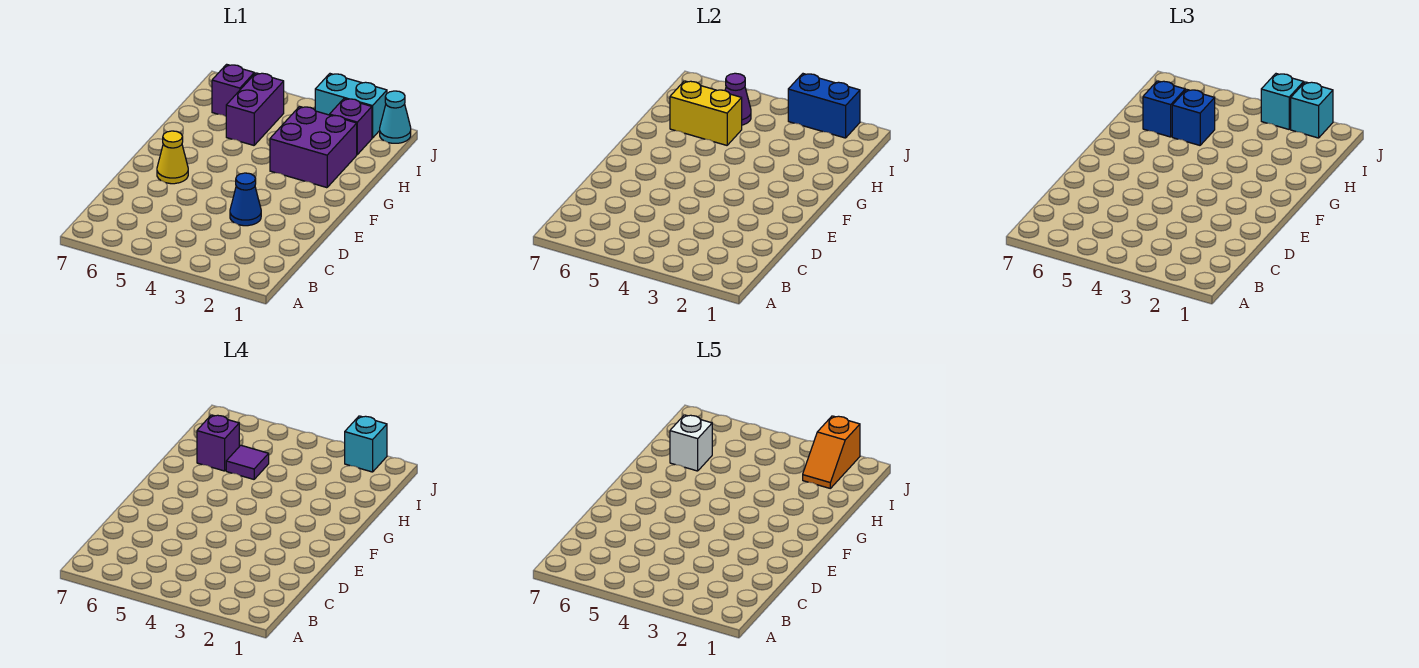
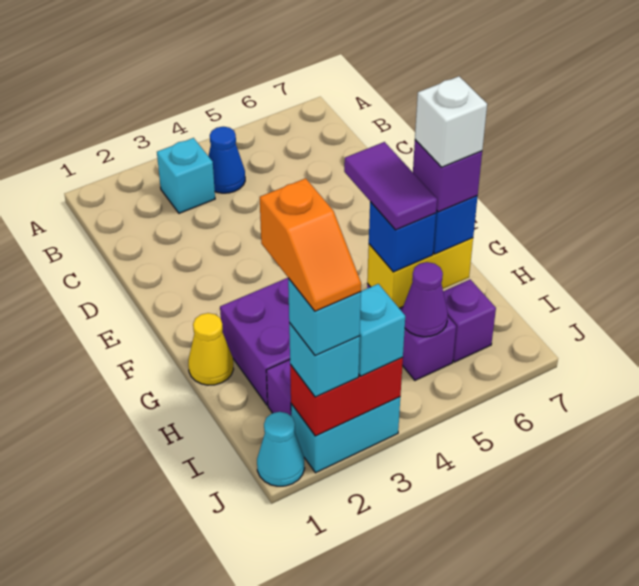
none -> cyan brick B3 level 1
blue cone D3 level 1 -> blue cone B4 level 1
yellow cone E6 level 1 -> yellow cone G1 level 1
purple tile H5 level 4 -> purple tile G5:H5 level 4
orange slope I2:J2 level 5 top J -> orange slope I2:J2 level 5 top I
blue brick J2:J3 level 2 -> red brick J2:J3 level 2

